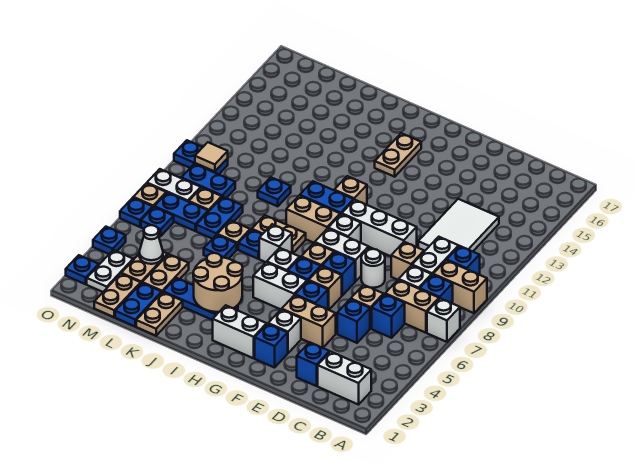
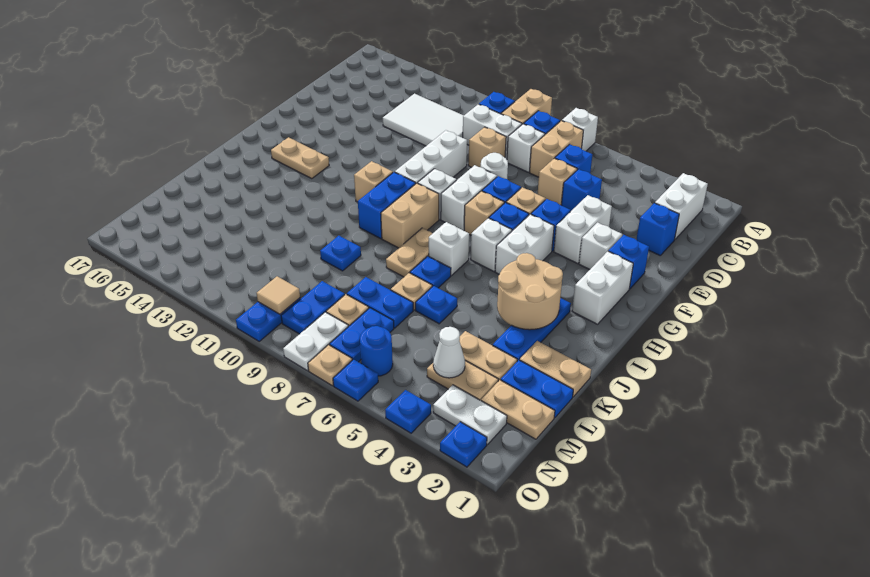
tan brick E4:F4 level 1 -> white brick E4:F4 level 1
blue plate N6 level 1 -> blue round brick N6 level 1

